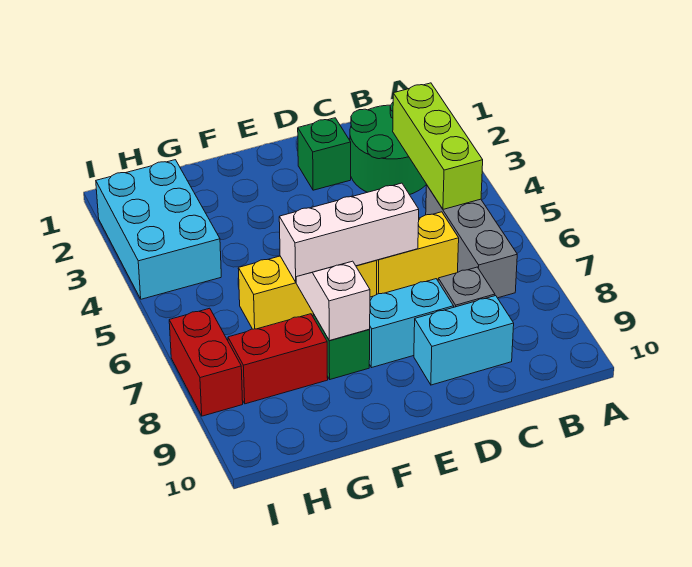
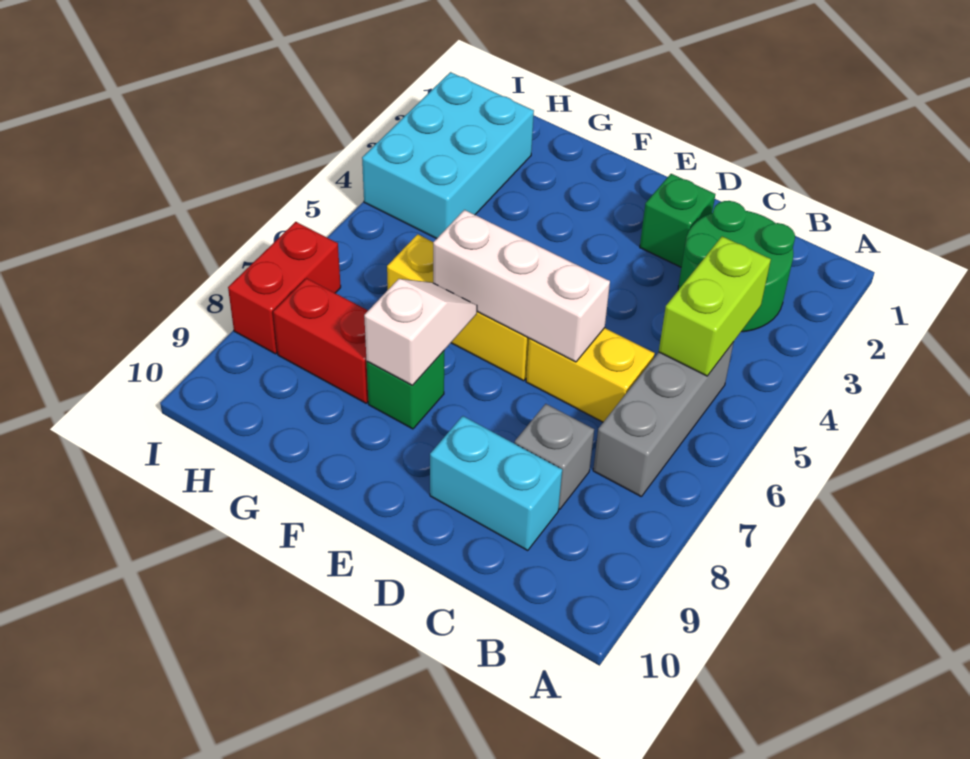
lime brick B3:B5 level 2 -> lime brick B4:B5 level 2
cyan brick D8:E8 level 1 -> none

